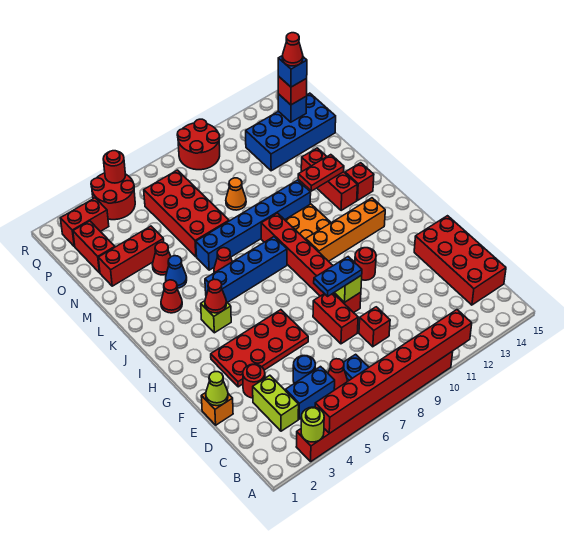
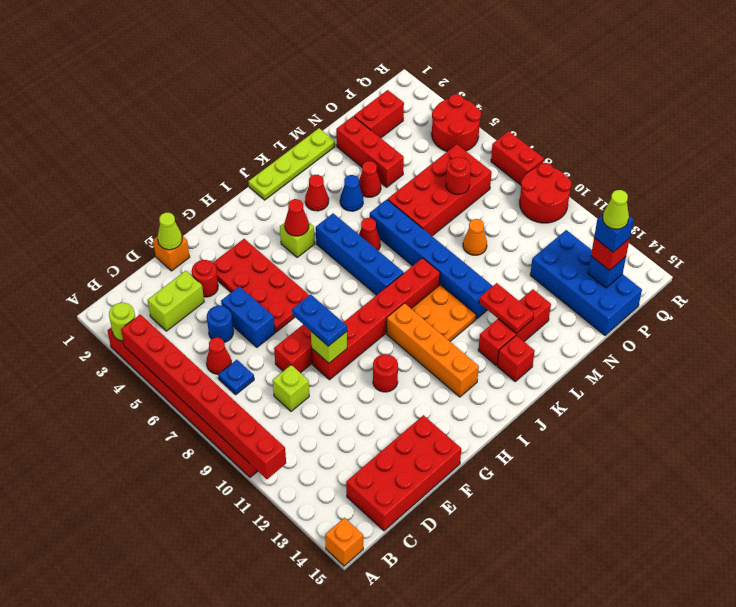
none -> orange brick A15 level 1
blue brick C4:C5 level 1 -> blue brick E5:E6 level 1
red brick D9 level 1 -> lime brick D9 level 1
none -> lime plate J1:M1 level 1
red cone P14 level 5 -> lime cone P14 level 5
red brick Q2:Q3 level 1 -> red brick R7:R8 level 1
red round brick R5 level 2 -> red round brick O7 level 2

